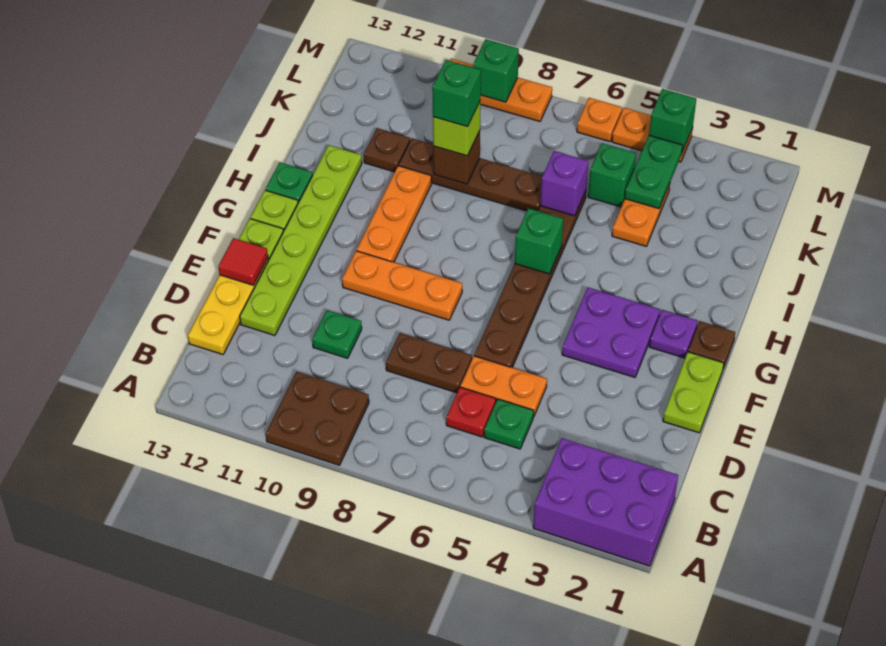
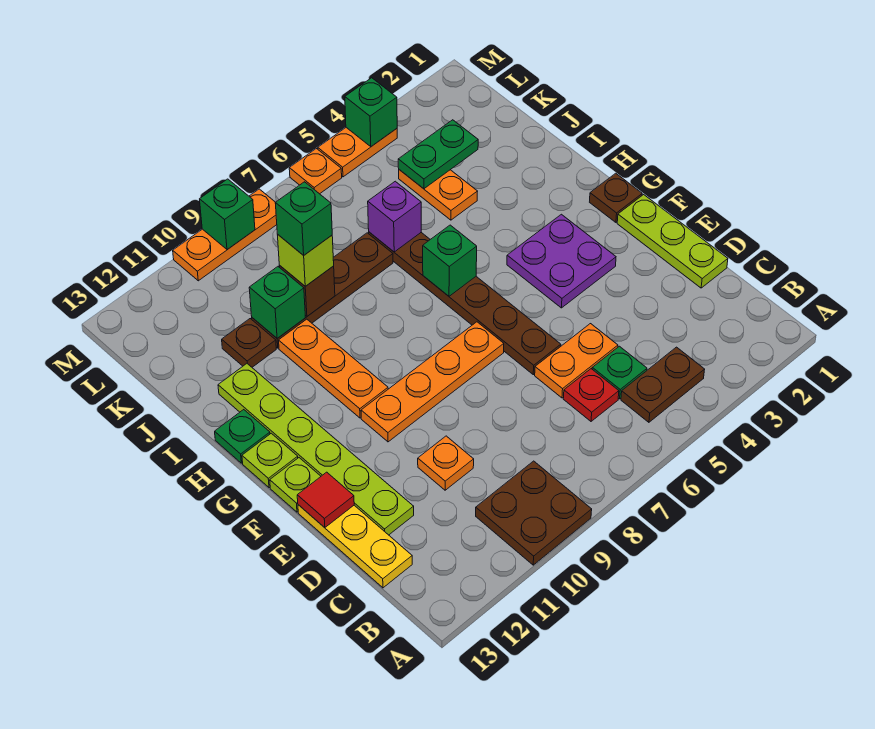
purple brick A1:B3 level 1 -> none
brown plate D7:D8 level 1 -> brown plate B4:B5 level 1
green plate D10 level 1 -> orange plate D10 level 1
lime plate E1:F1 level 1 -> lime plate D1:F1 level 1
orange plate F8:F10 level 1 -> orange plate F7:F10 level 1
purple plate G2 level 1 -> none
green plate K4:L4 level 2 -> green plate K3:K4 level 2
green brick K5 level 1 -> green brick J10 level 2

